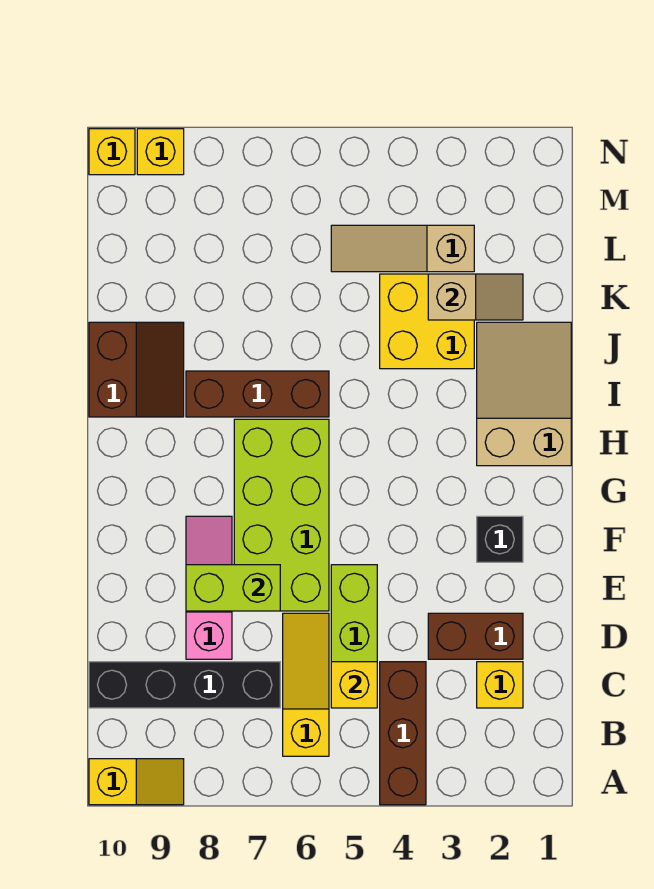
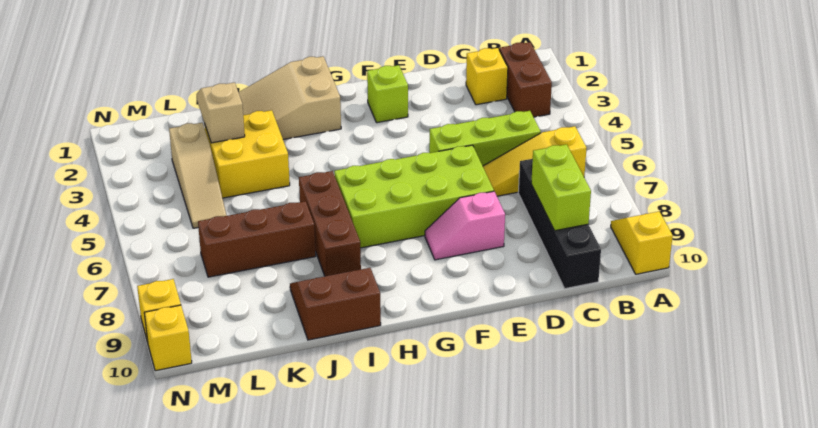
brown brick A4:C4 level 1 -> brown brick J7:L7 level 1
yellow brick C5 level 2 -> none
brown brick D2:D3 level 1 -> brown brick B2:B3 level 1
pink slope D8:F8 level 1 top D -> pink slope E8:F8 level 1 top E
lime brick E7:E8 level 2 -> lime brick C8:C9 level 2
black brick F2 level 1 -> lime brick F2 level 1

